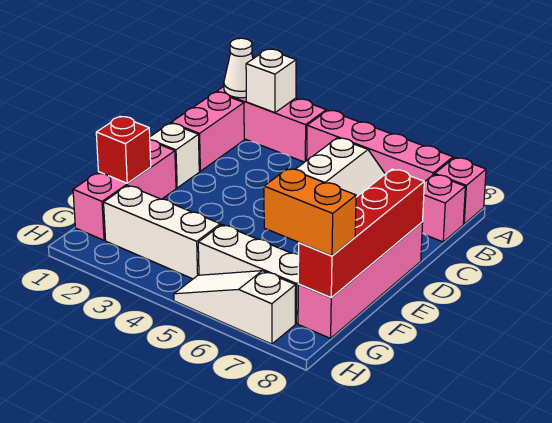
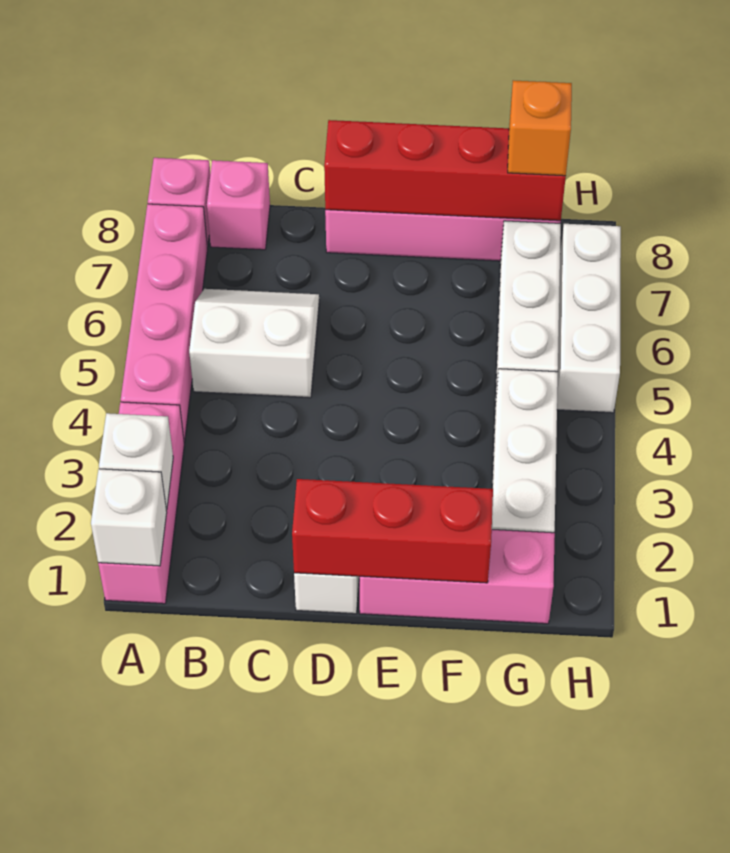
white cone A1 level 2 -> white brick A1 level 2
pink brick B1:C1 level 1 -> none
red brick F1 level 2 -> red brick D1:F1 level 2
orange brick G7:G8 level 3 -> orange brick G8 level 3
white slope H5:H7 level 1 top 7 -> white brick H5:H7 level 1

